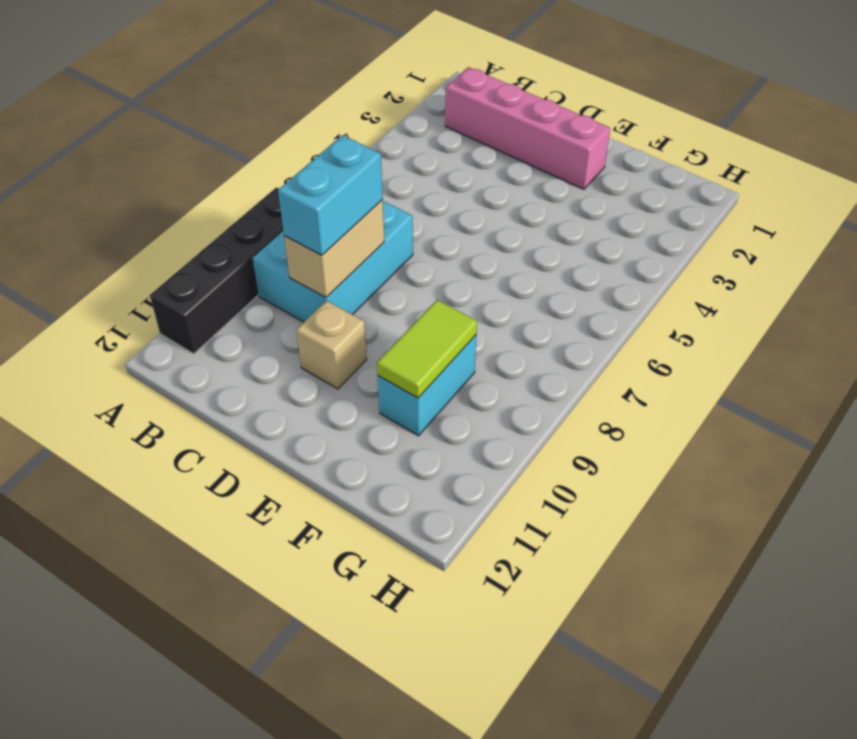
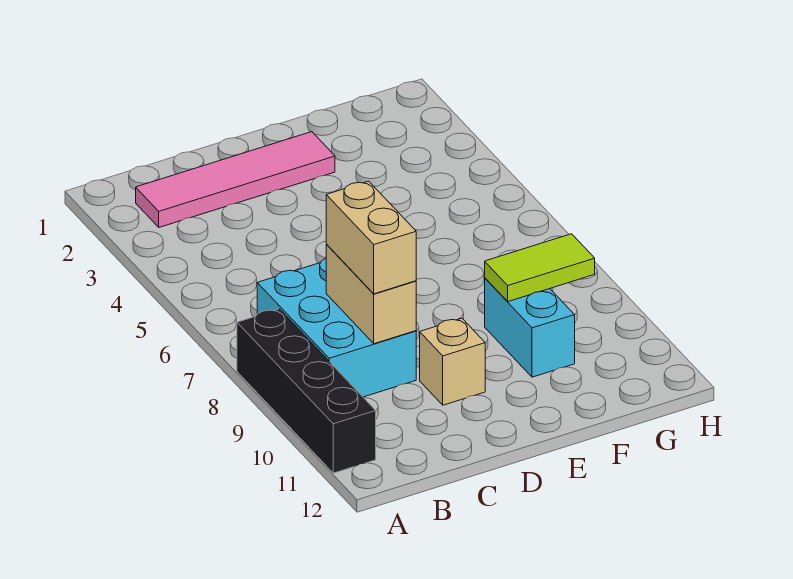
pink brick B2:E2 level 1 -> pink tile B2:E2 level 1
cyan brick C8:C9 level 3 -> tan brick C8:C9 level 3
lime tile F9:F10 level 2 -> lime tile F9:G9 level 2

